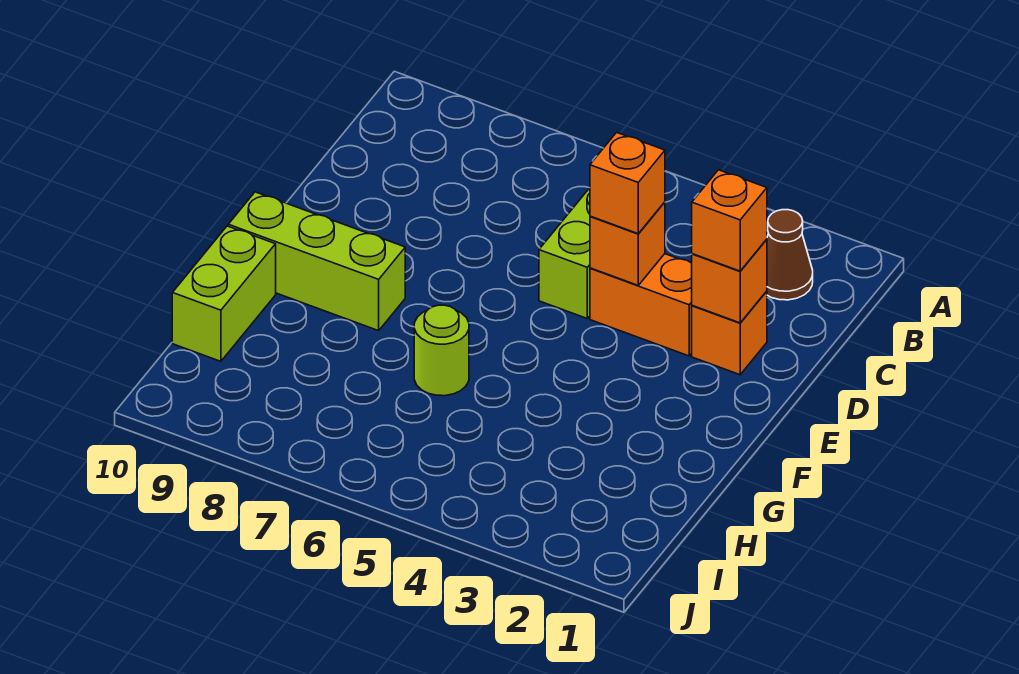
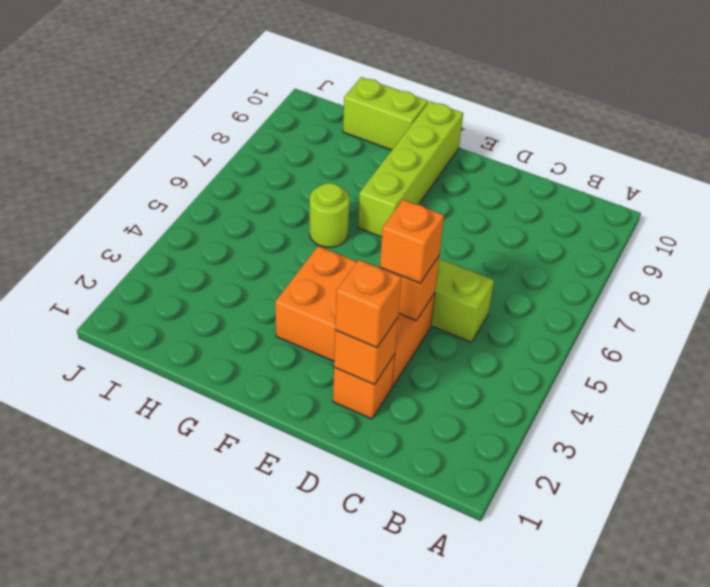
brown cone B2 level 1 -> none
orange brick D3:D4 level 1 -> orange brick D3:F4 level 1
lime brick F8:F10 level 1 -> lime brick F7:F10 level 1

